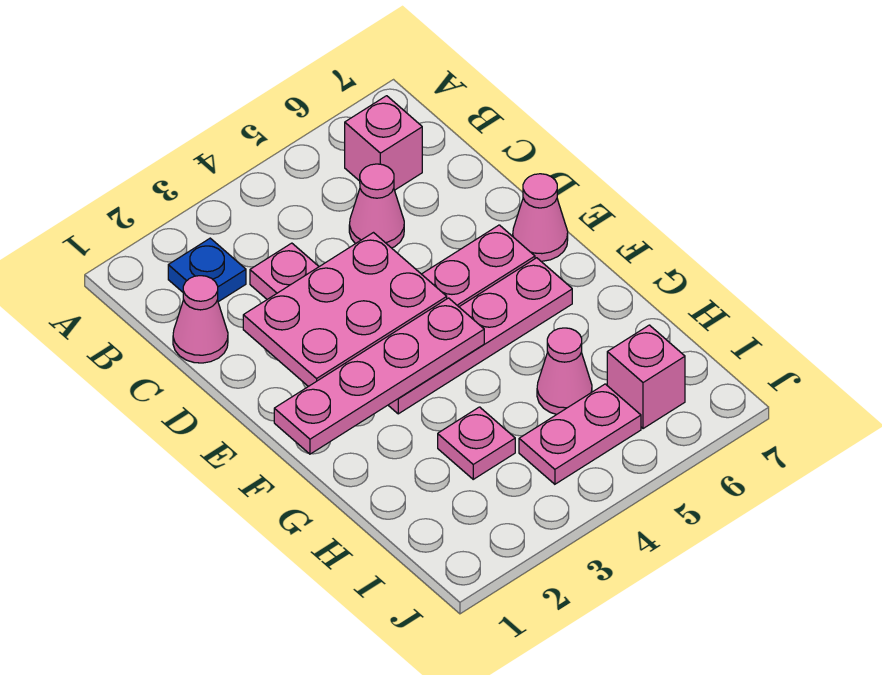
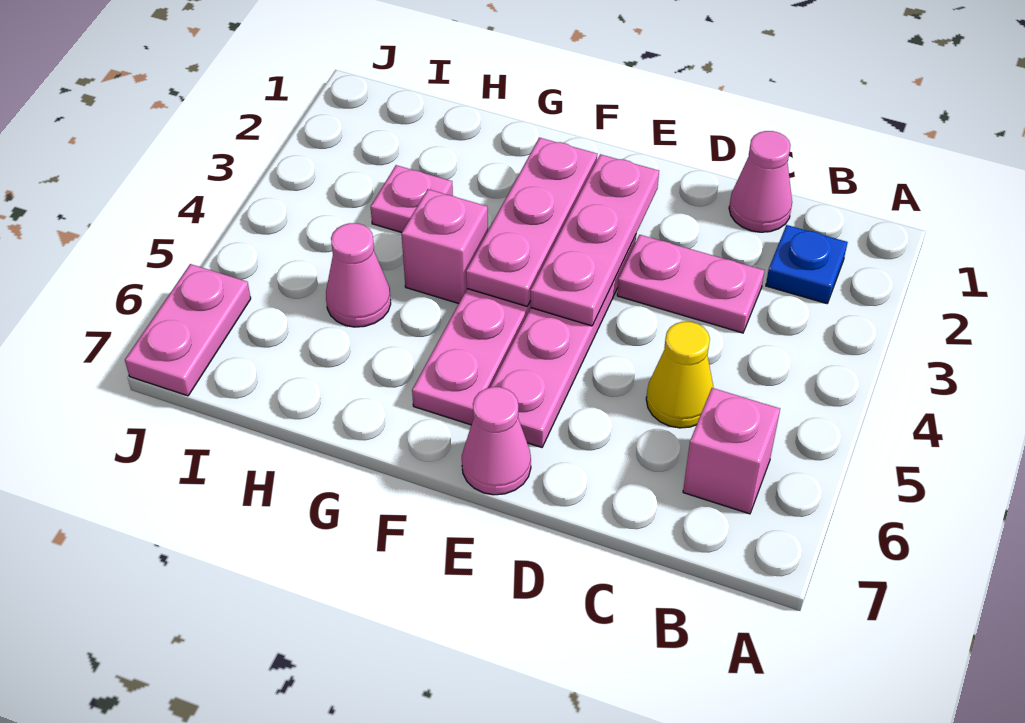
pink cone C5 level 1 -> yellow cone C5 level 1
pink plate D2:E4 level 2 -> pink plate E2:E4 level 2
pink plate F1:F4 level 2 -> pink plate F2:F4 level 2
pink plate I4:I5 level 1 -> pink plate J6:J7 level 1
pink brick I6 level 1 -> pink brick G4 level 1

